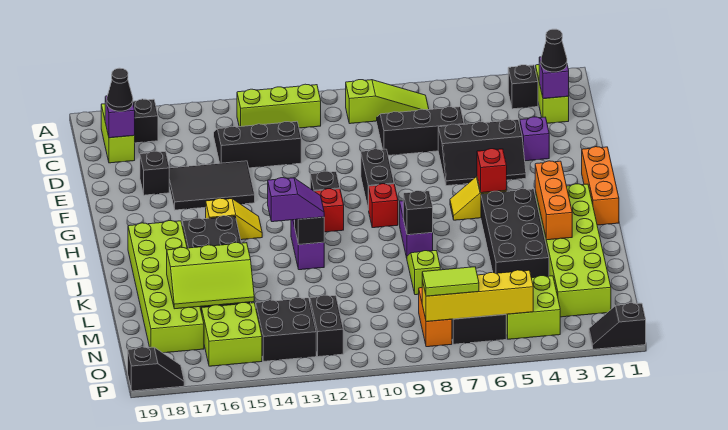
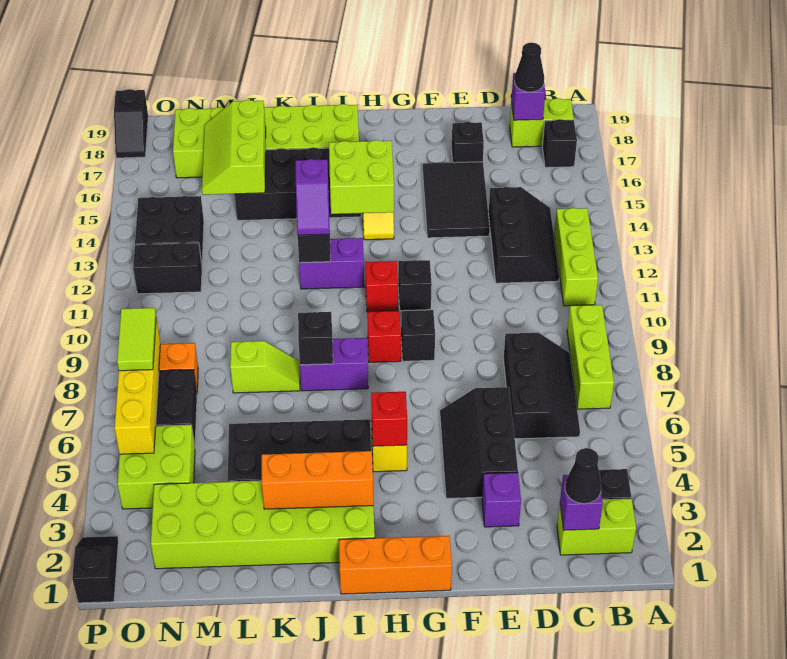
lime slope B7:B9 level 1 top 9 -> lime brick B7:B9 level 1
black brick F9:G9 level 1 -> black brick G9 level 1
lime brick N15:O16 level 1 -> lime brick H14:I15 level 2

